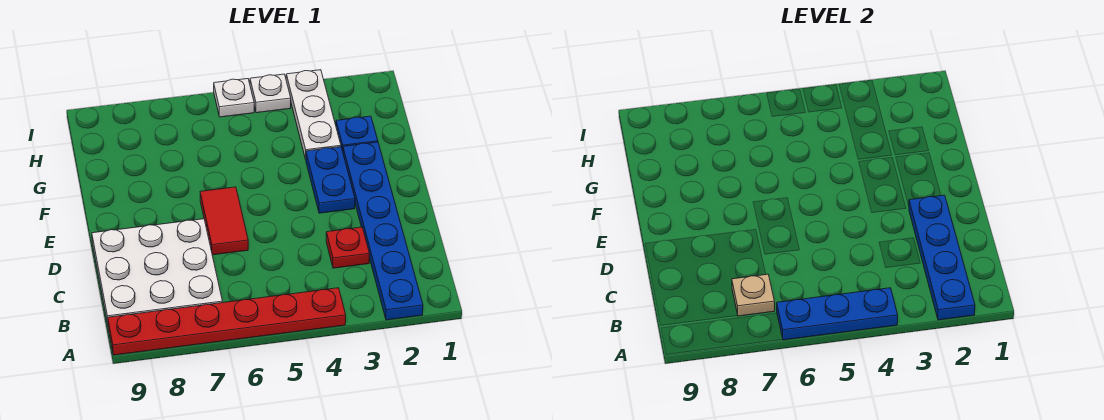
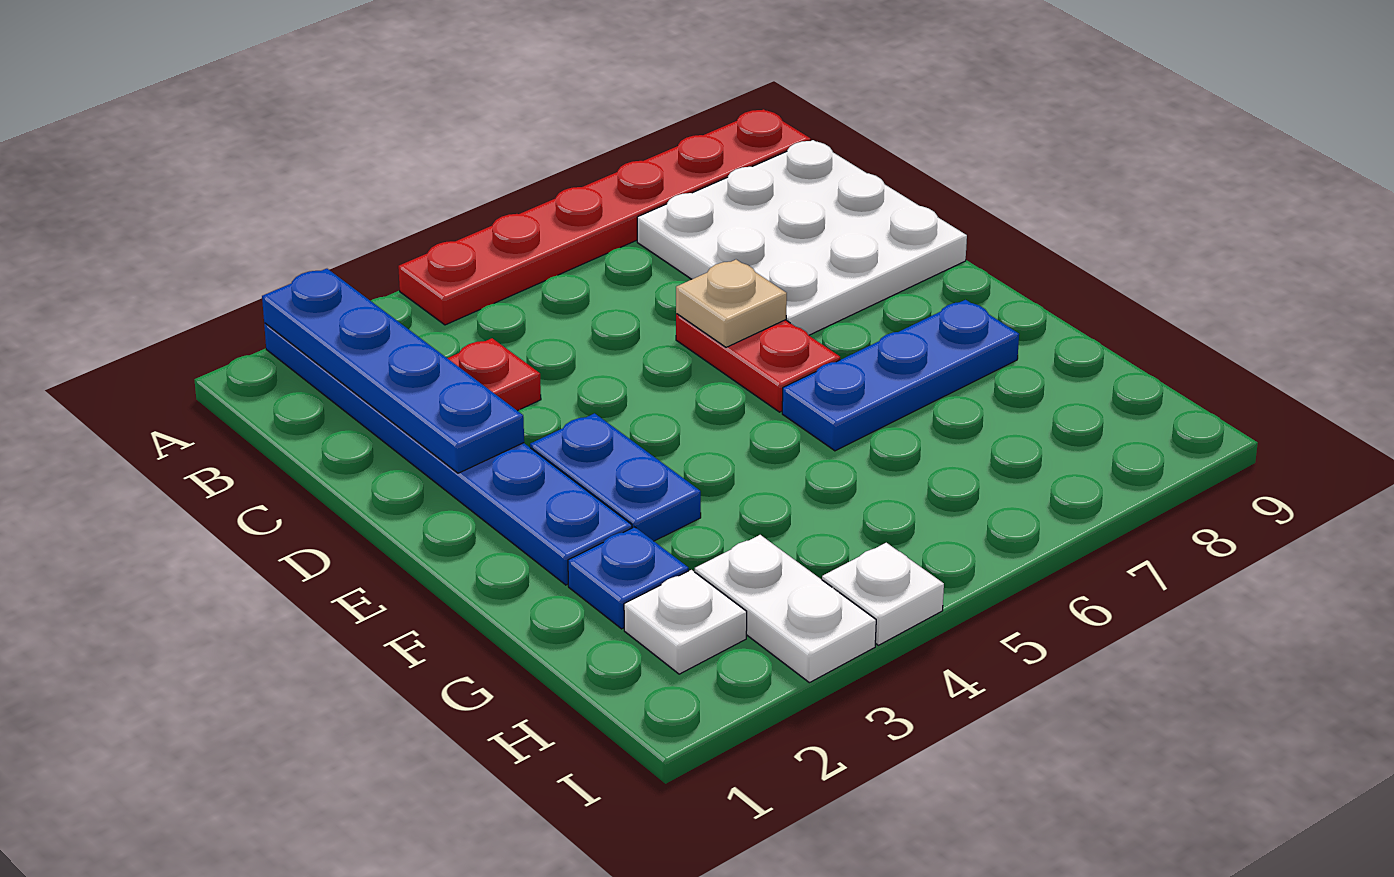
blue plate A4:A6 level 2 -> blue plate F6:F8 level 1
tan plate B7 level 2 -> tan plate D6 level 2
red tile D6:E6 level 1 -> red plate D6:E6 level 1
white plate G3:I3 level 1 -> white plate H3:I3 level 1
white plate I5 level 1 -> white plate H2 level 1

